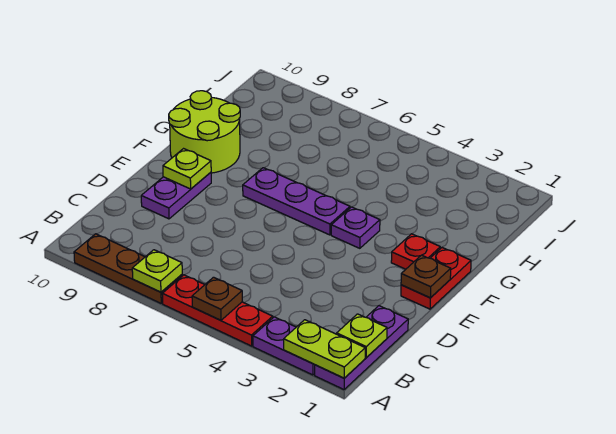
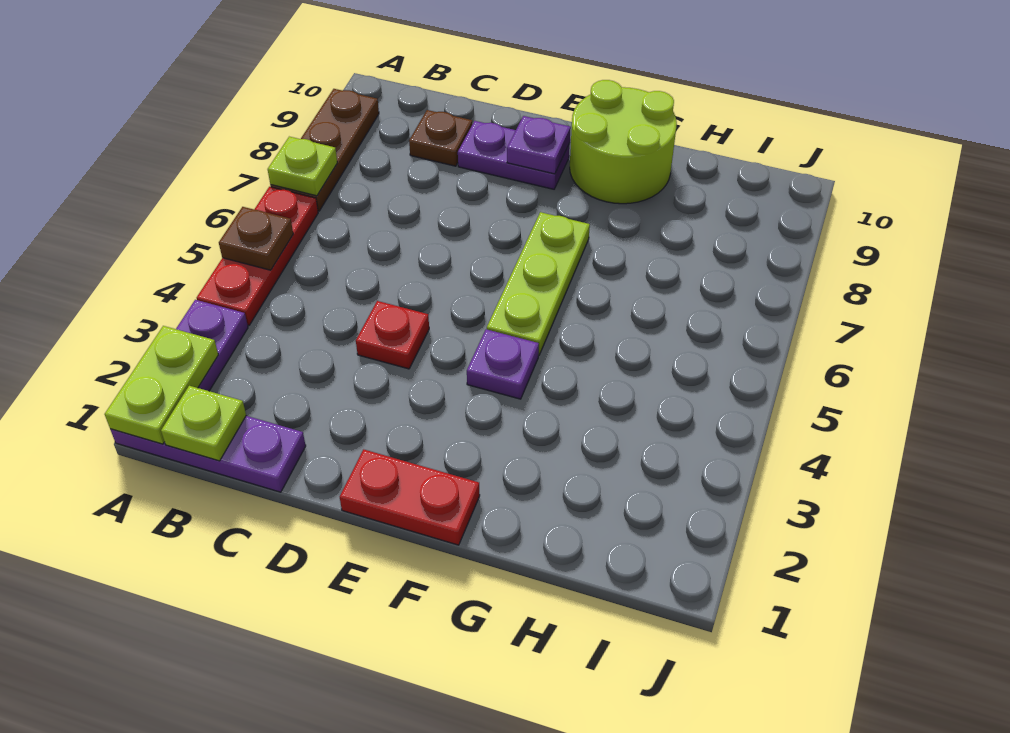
brown plate E1 level 2 -> brown plate C9 level 1
lime plate E9 level 2 -> purple plate E9 level 2
red plate F2 level 1 -> red plate D4 level 1
purple plate F5:F7 level 1 -> lime plate F5:F7 level 1

